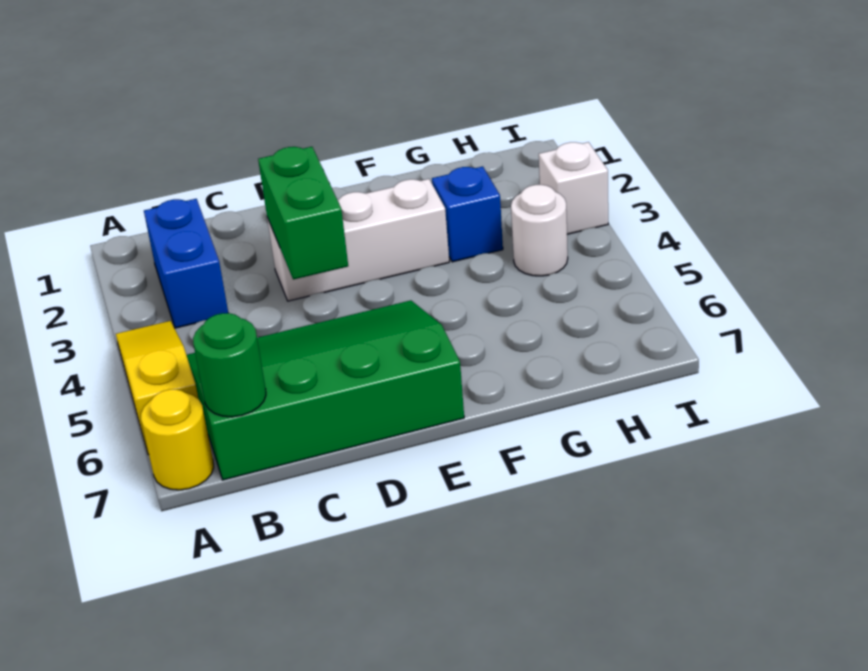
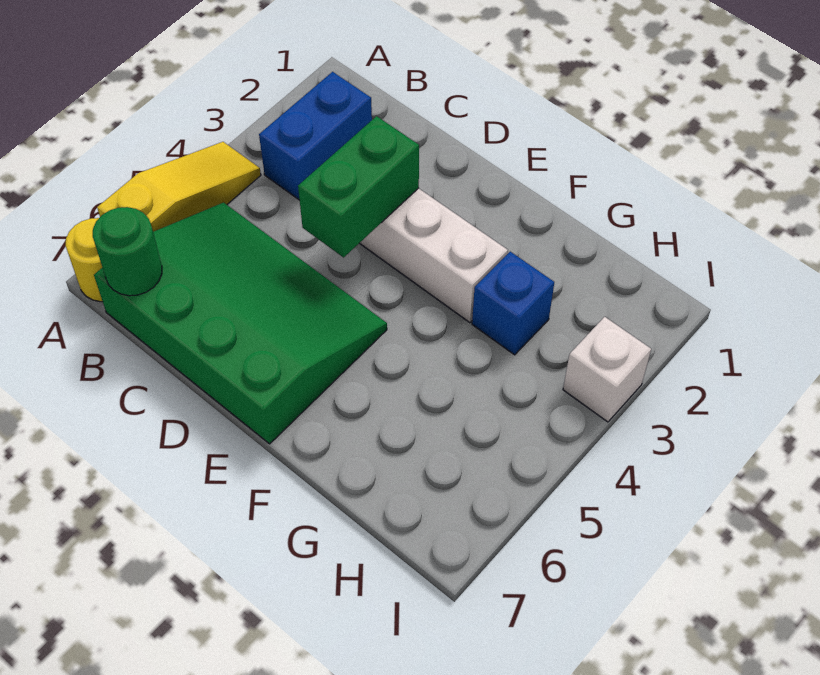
white round brick H4 level 1 -> none

